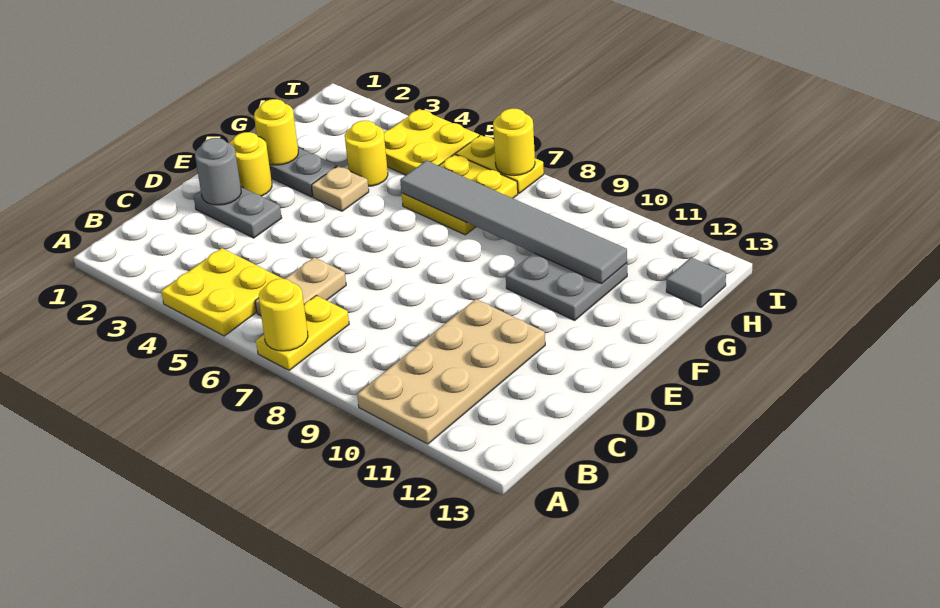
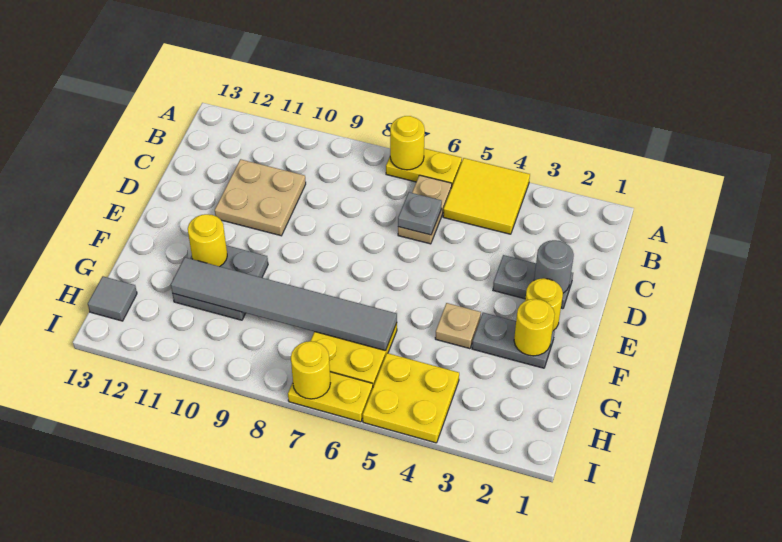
yellow plate A4:B5 level 1 -> yellow tile A4:B5 level 1
yellow plate A7:B7 level 1 -> yellow plate A6:A7 level 1
tan plate A10:D11 level 1 -> tan plate C10:D11 level 1
none -> grey plate C6 level 2
yellow round brick G4 level 1 -> yellow round brick F11 level 2

